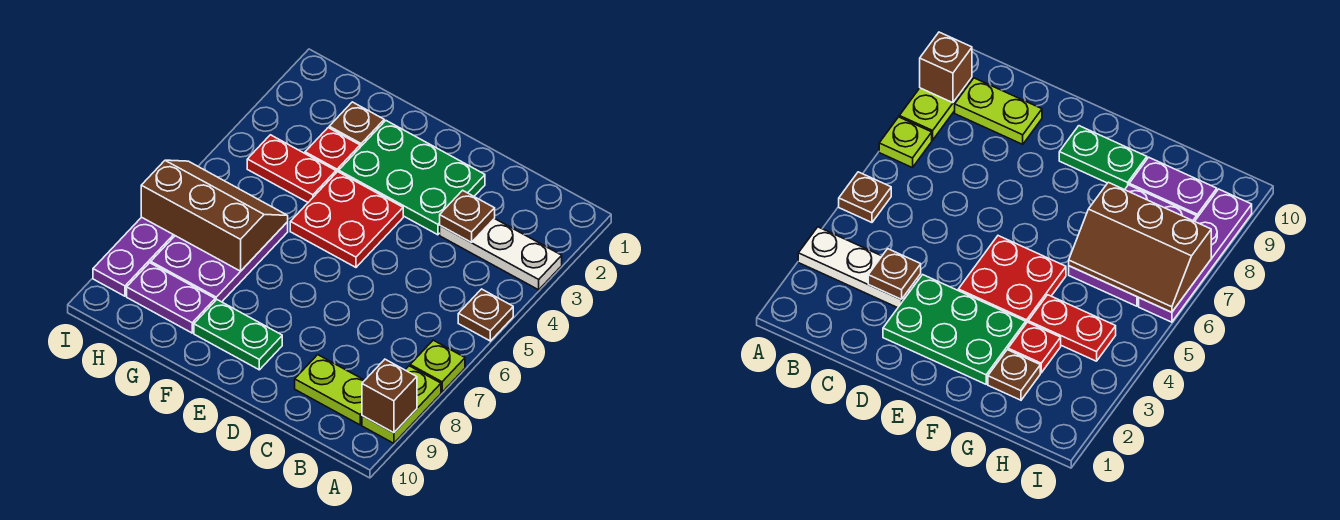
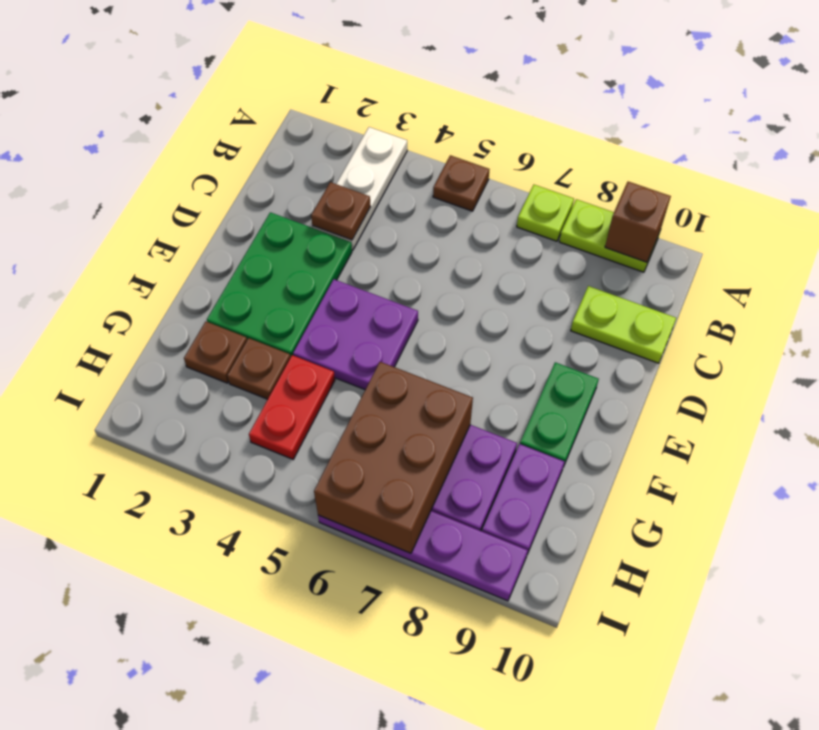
lime plate B9:C9 level 1 -> lime plate C9:C10 level 1
red plate E4:F5 level 1 -> purple plate E4:F5 level 1
red plate G3 level 1 -> brown plate G3 level 1
brown slope G6:I7 level 2 top 7 -> brown brick G6:I7 level 2

